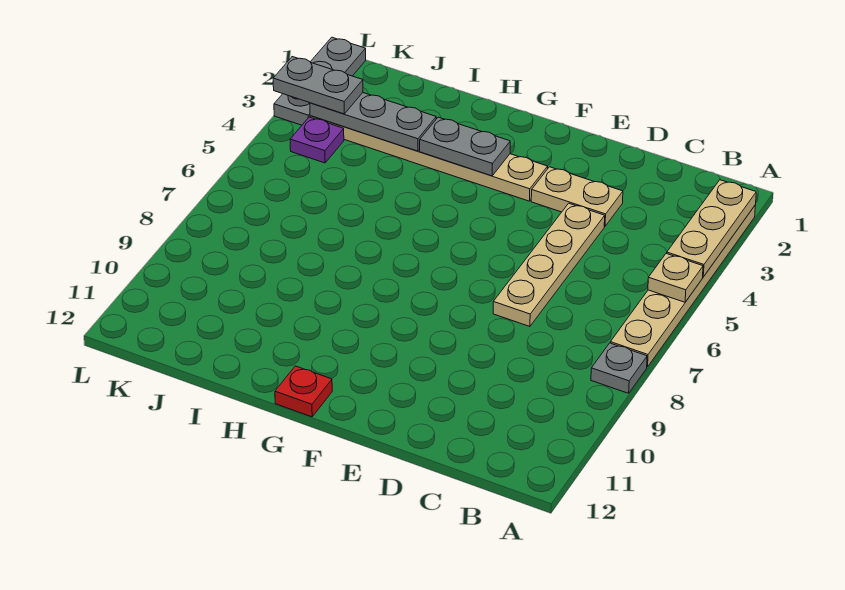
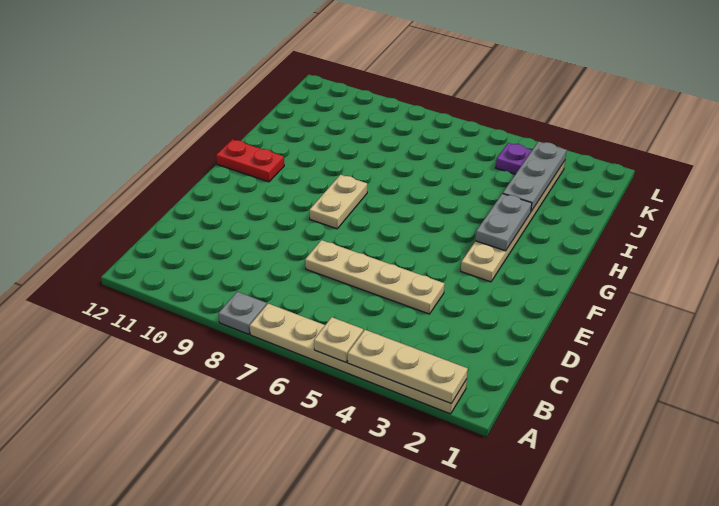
tan plate D3:E3 level 1 -> tan plate F8:G8 level 1
red plate G12 level 1 -> red plate G11:G12 level 1
grey plate K3:L3 level 3 -> none
grey plate L1:L3 level 1 -> none

